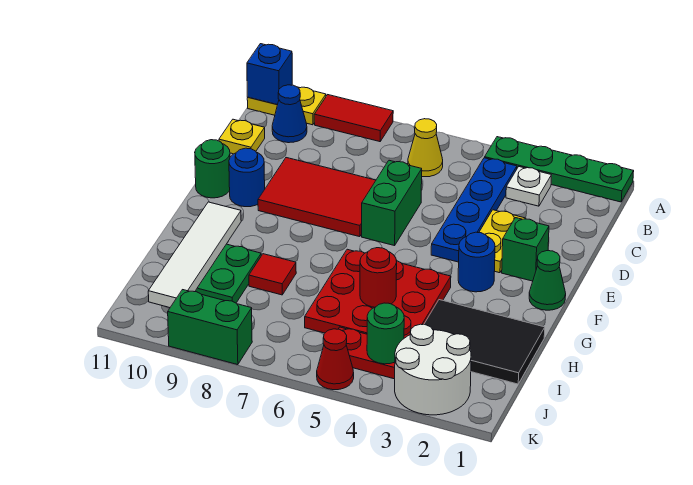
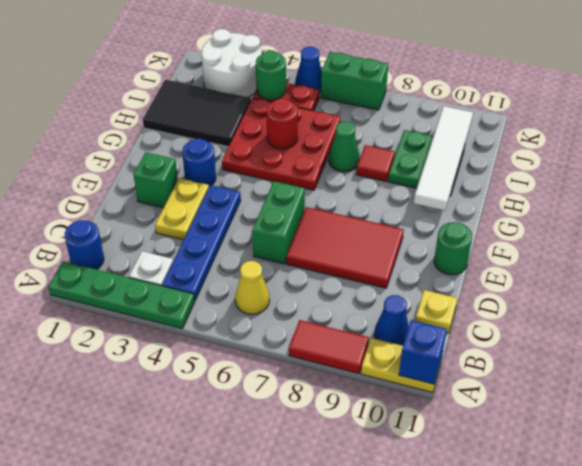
blue round brick E10 level 1 -> blue round brick B1 level 1
green cone F1 level 1 -> green cone H7 level 1
red cone K5 level 1 -> blue cone K5 level 1
green brick K8:K9 level 1 -> green brick K6:K7 level 1

